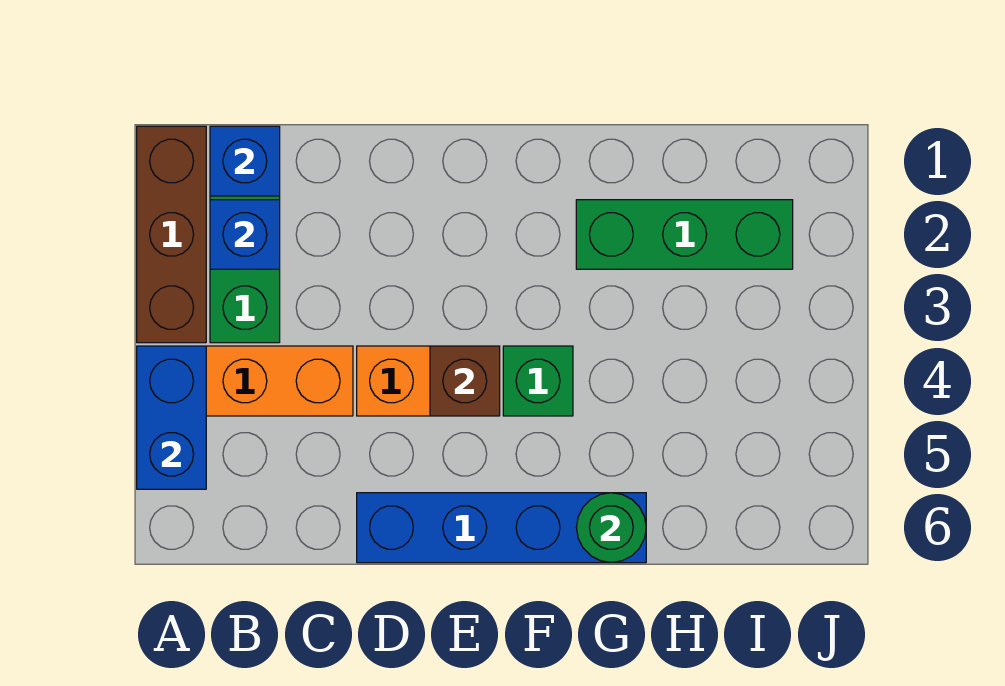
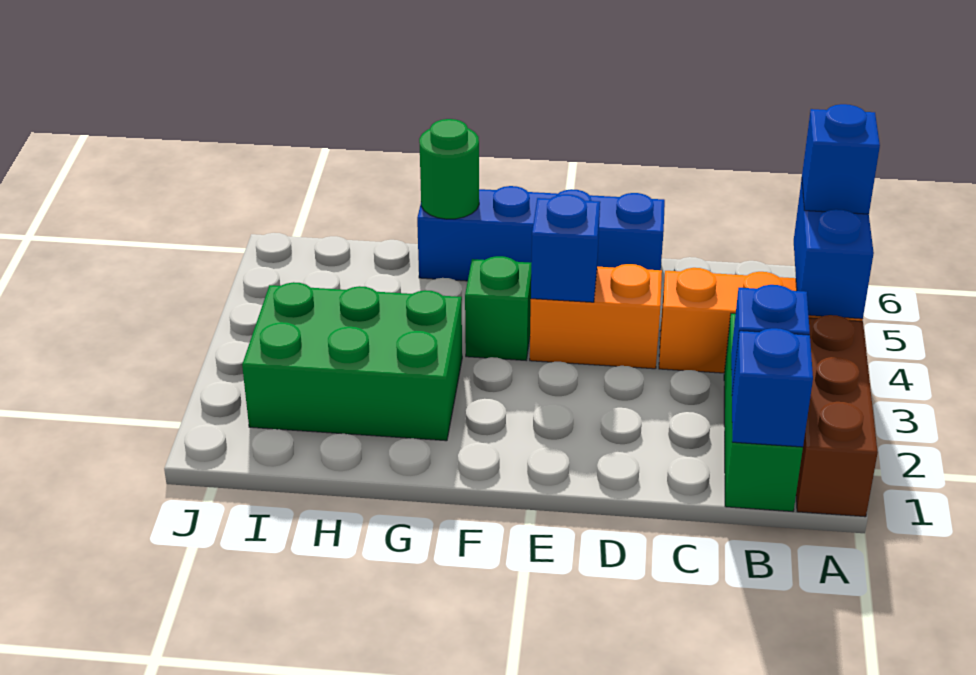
none -> blue brick A5 level 3
brown brick E4 level 2 -> blue brick E4 level 2
green brick G2:I2 level 1 -> green brick G2:I3 level 1

